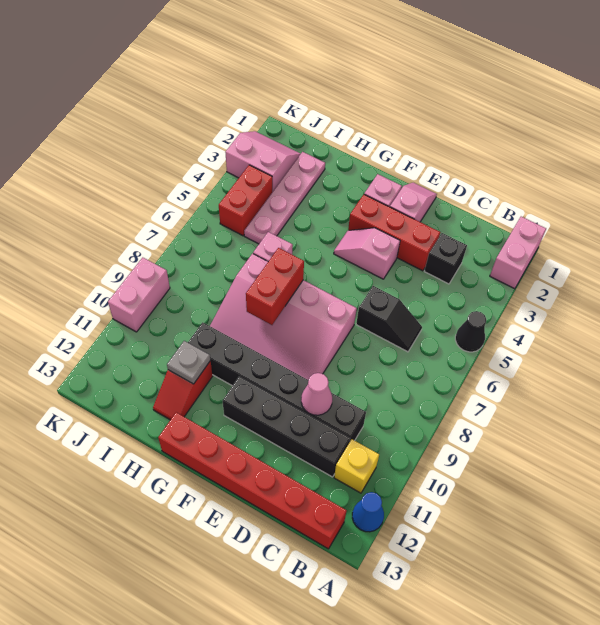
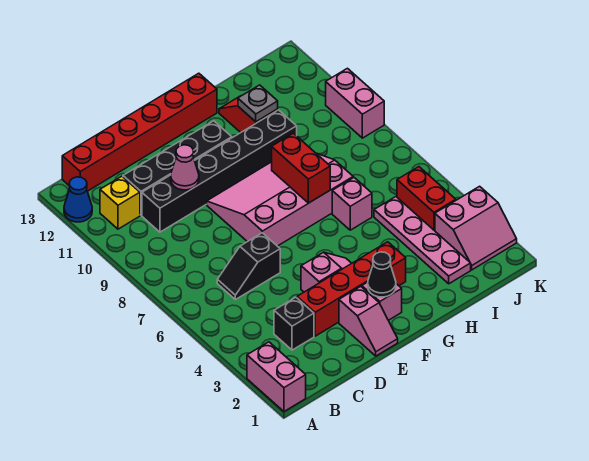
black cone A5 level 1 -> black cone F2 level 2
red brick D3:F3 level 1 -> red brick D3:G3 level 1

